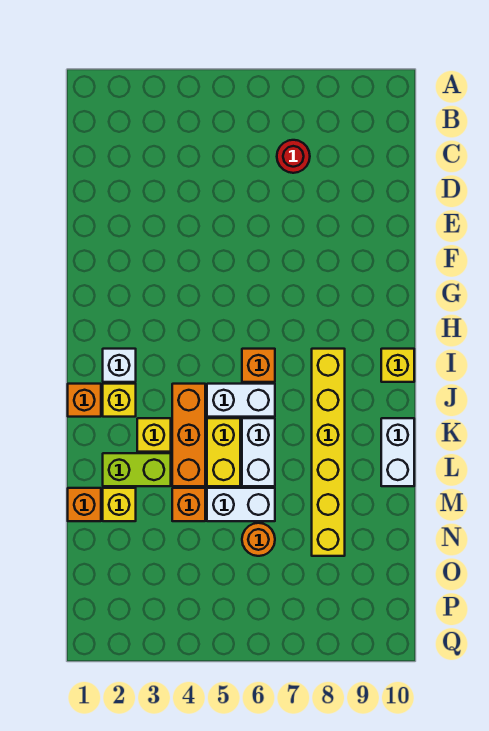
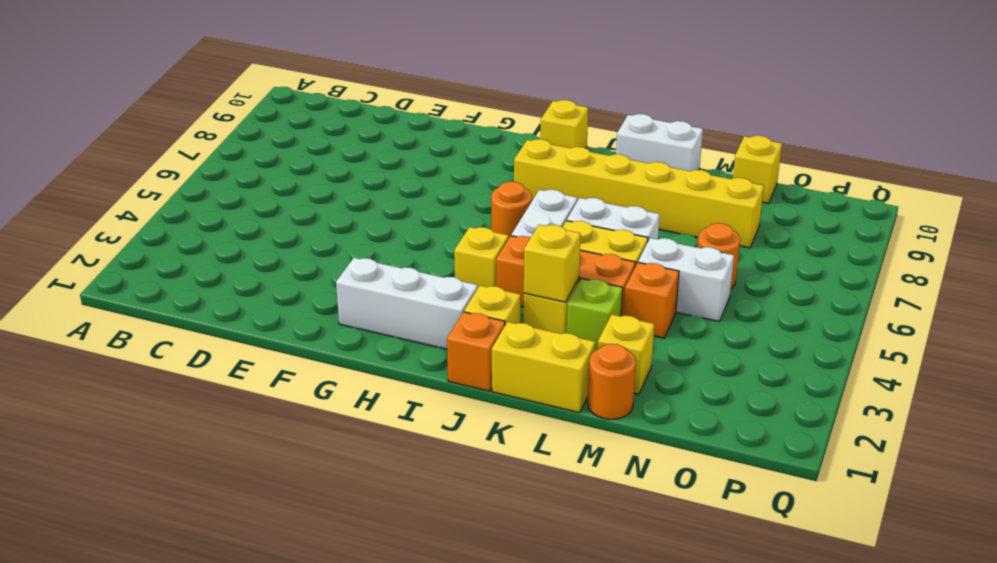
red round brick C7 level 1 -> none
white brick I2 level 1 -> white brick G2:I2 level 1
none -> yellow brick I4 level 1
orange brick I6 level 1 -> orange round brick I6 level 1
none -> yellow brick K1:L1 level 1
none -> yellow brick K3 level 2
lime brick L2:L3 level 1 -> lime brick L3 level 1
orange brick M1 level 1 -> orange round brick M1 level 1
white brick M5:M6 level 1 -> white brick M5:N5 level 1
none -> yellow brick N10 level 1

